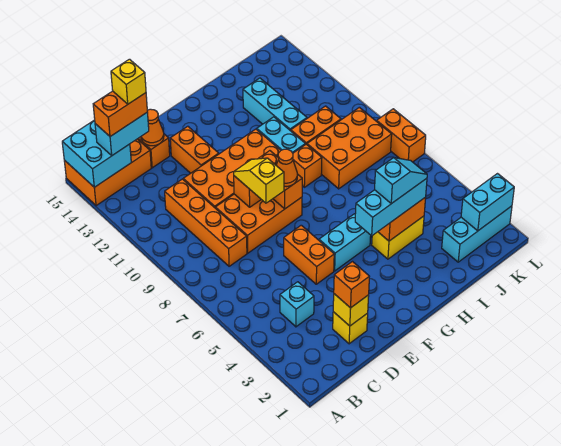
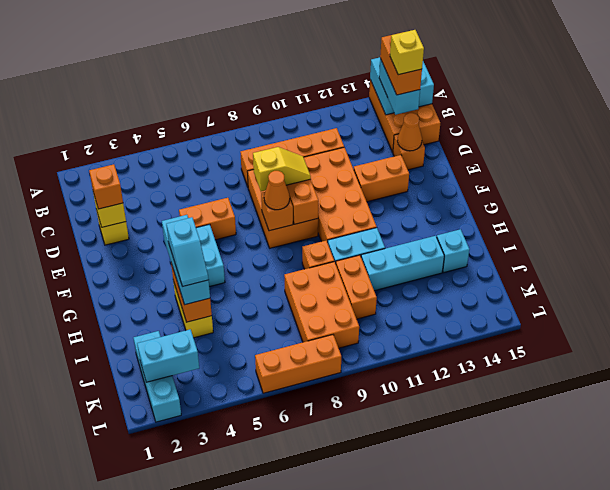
cyan brick C4 level 1 -> cyan brick I14 level 1
cyan brick K2:L2 level 2 -> cyan brick K2:K3 level 2
orange brick L7:L8 level 1 -> orange brick L6:L8 level 1

